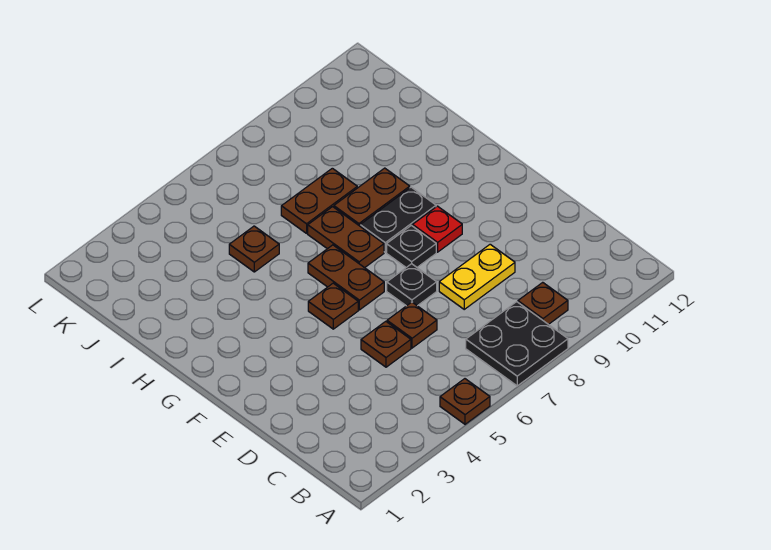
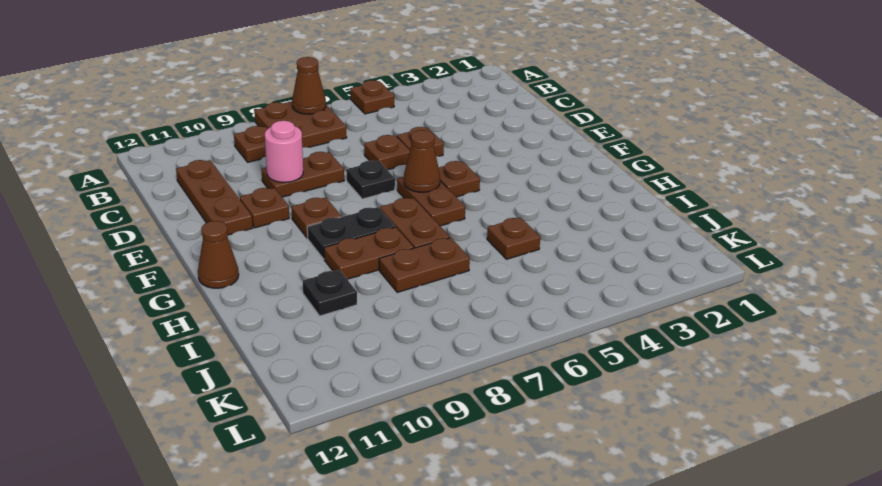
black plate A7:B8 level 1 -> brown plate A7:B8 level 1
none -> brown cone A7 level 2
none -> brown plate C11:E11 level 1
yellow plate D8:D9 level 1 -> brown plate D8:D9 level 1
none -> pink round brick D9 level 2
none -> brown plate E10 level 1
none -> brown cone F6 level 2
black plate F8 level 1 -> black plate I10 level 1
red plate F9 level 1 -> brown plate F9 level 1
none -> brown cone G12 level 1

